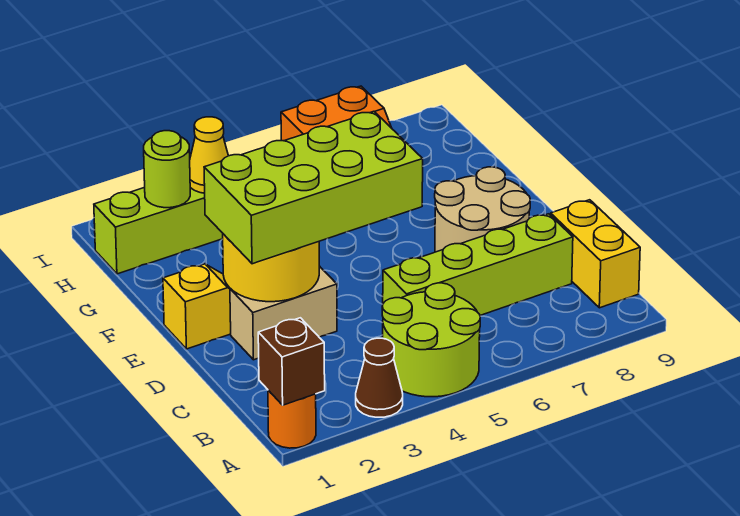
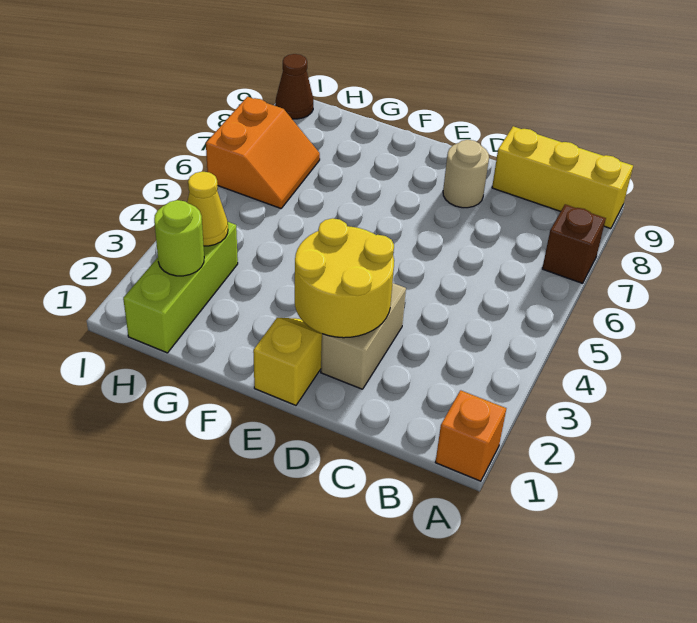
orange round brick A1 level 1 -> orange brick A1 level 1
brown brick A1 level 2 -> brown brick A7 level 1
brown cone A3 level 1 -> brown cone I9 level 1
lime round brick A4:B5 level 1 -> none
yellow brick B9:C9 level 1 -> yellow brick A9:C9 level 1
lime brick C5:C8 level 1 -> none
lime brick D2:E5 level 3 -> none
tan round brick D7:E8 level 1 -> tan round brick D8 level 1

